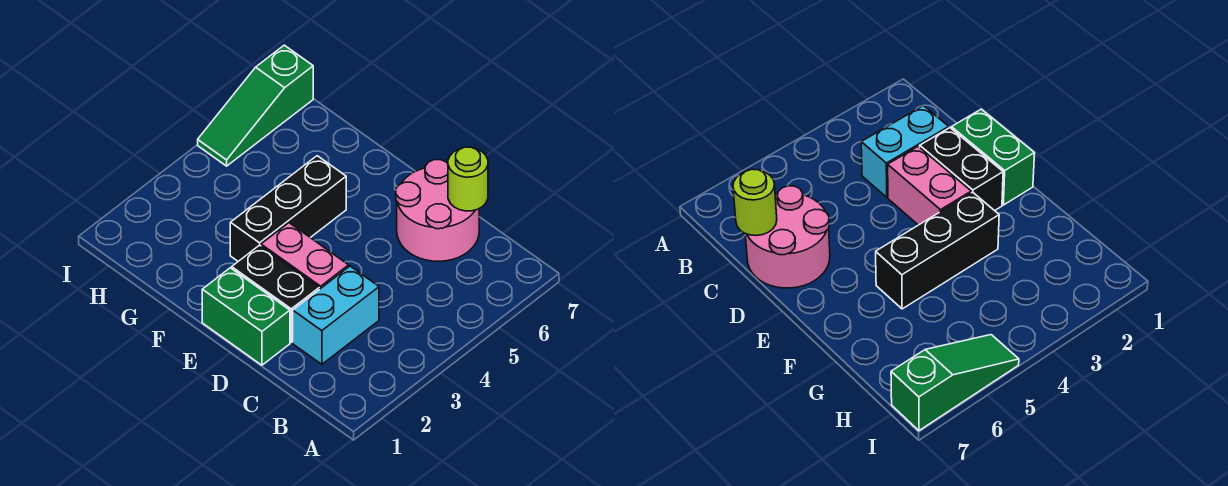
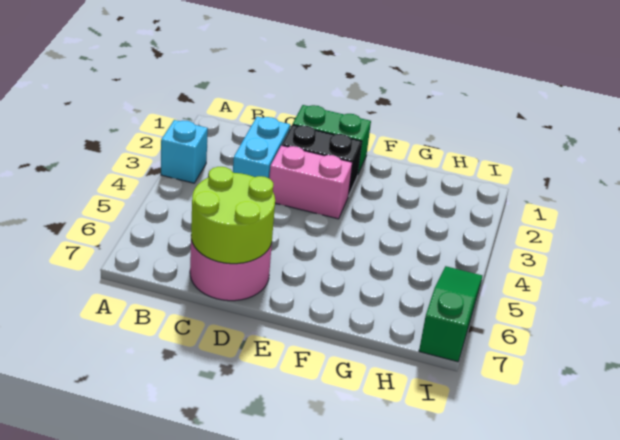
none -> cyan brick A3 level 1
lime round brick C7 level 2 -> lime round brick C6:D7 level 2
black brick F3:F5 level 1 -> none

